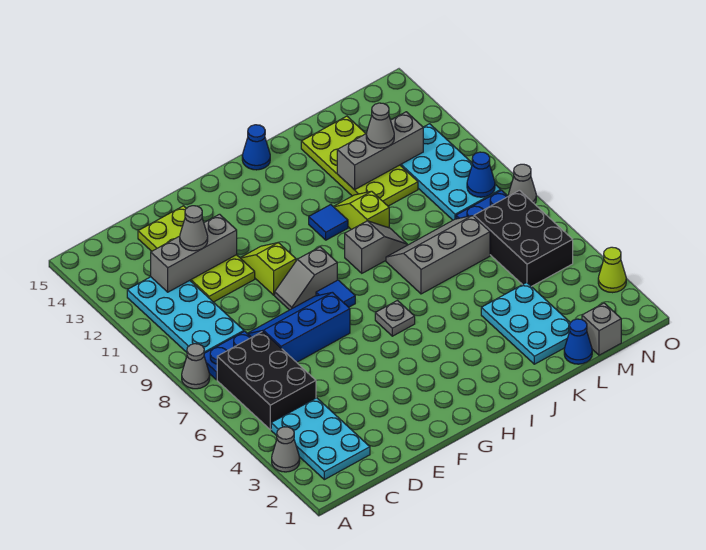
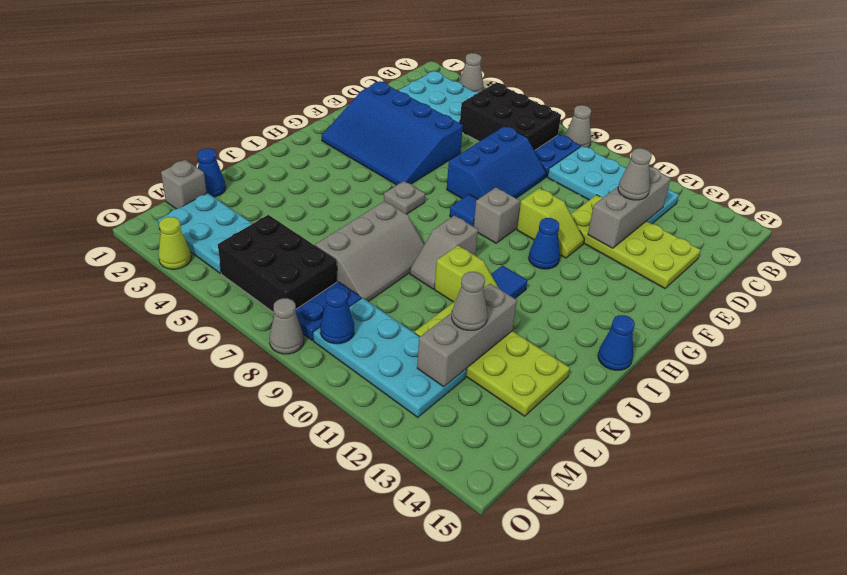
none -> blue slope E2:G5 level 1 top E
none -> blue cone G11 level 1
cyan plate K2:L4 level 1 -> cyan plate M2:N4 level 1

